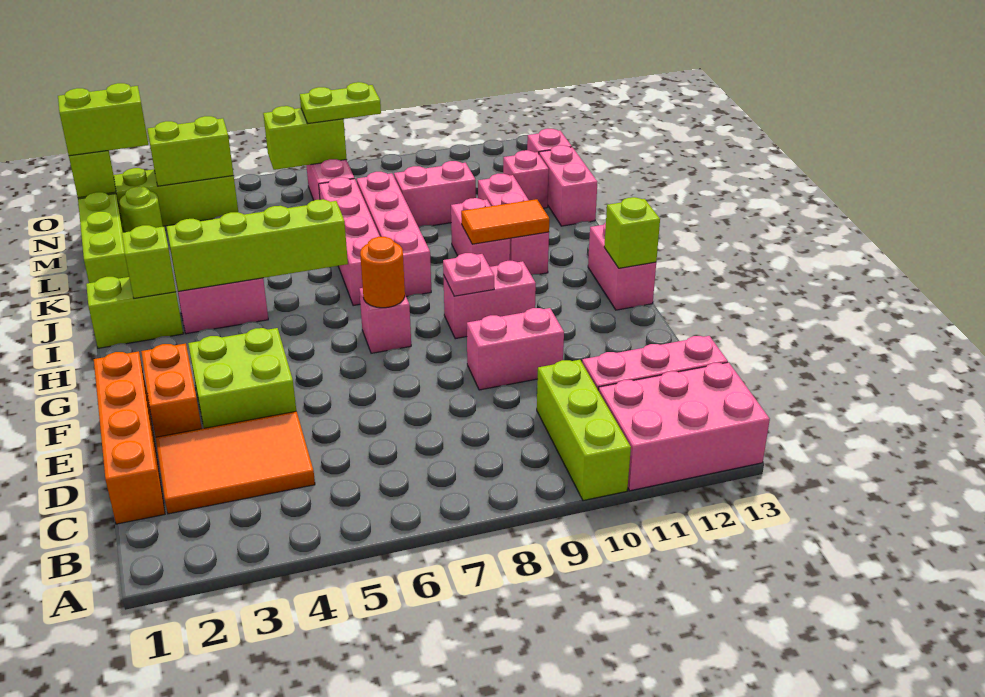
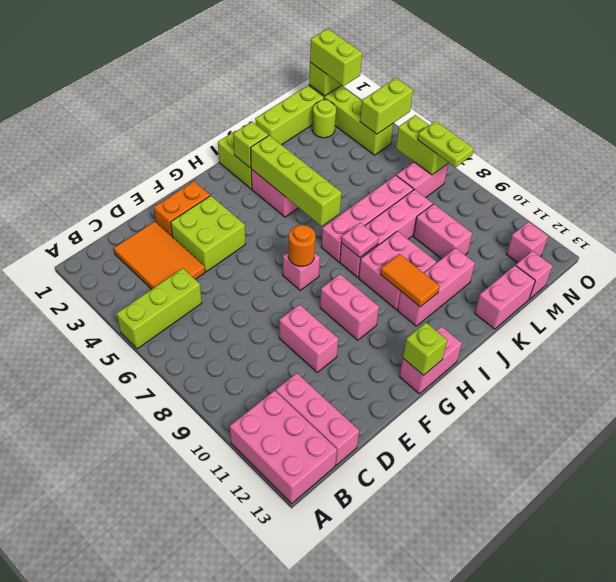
lime brick A10:C10 level 1 -> lime brick A5:C5 level 1
orange brick C1:F1 level 1 -> none
pink plate G9 level 2 -> pink plate I8 level 2
pink brick I10:J10 level 1 -> pink brick I9:J10 level 1
pink brick L12 level 1 -> pink brick N12 level 1
lime brick N3:N4 level 2 -> lime brick N4:O4 level 2

